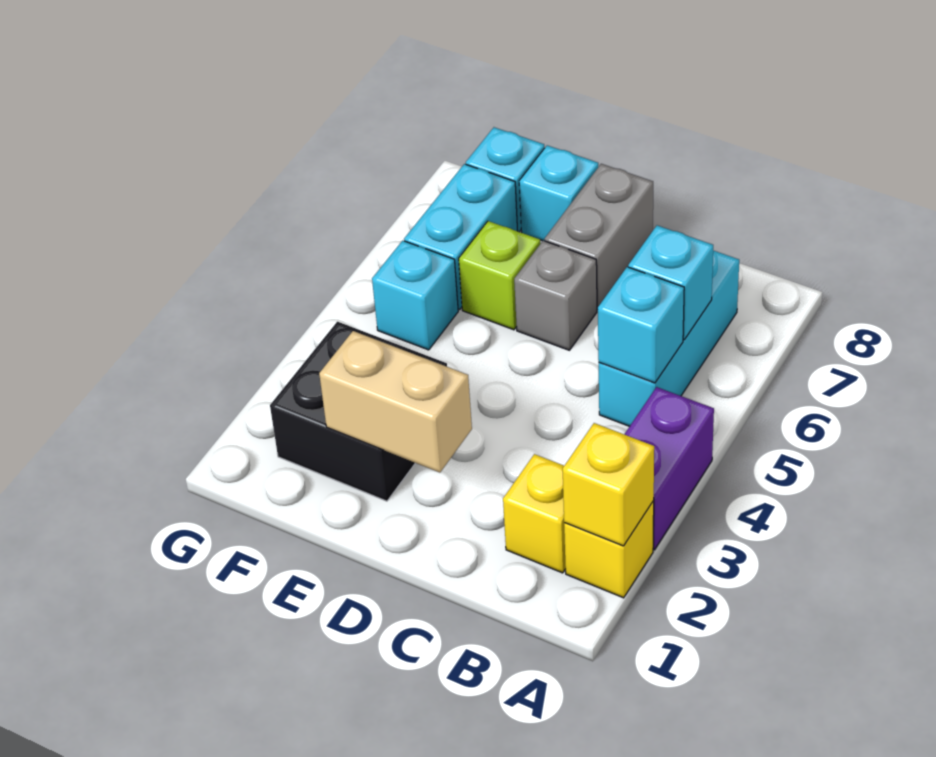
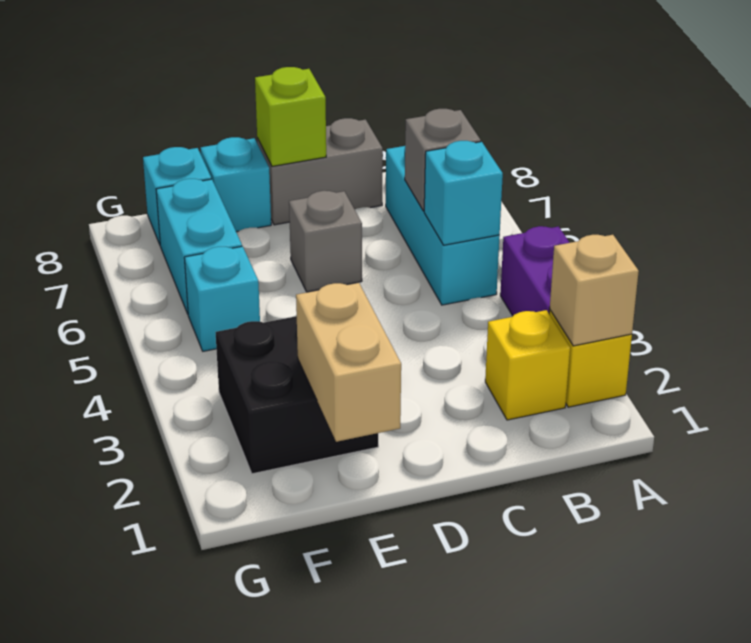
yellow brick A2 level 2 -> tan brick A2 level 2
cyan brick B6 level 2 -> grey brick B6 level 2
tan brick D2:E2 level 2 -> tan brick E1:E2 level 2
grey brick D7:D8 level 1 -> grey brick C8:D8 level 1
lime brick E6 level 1 -> lime brick D8 level 2

